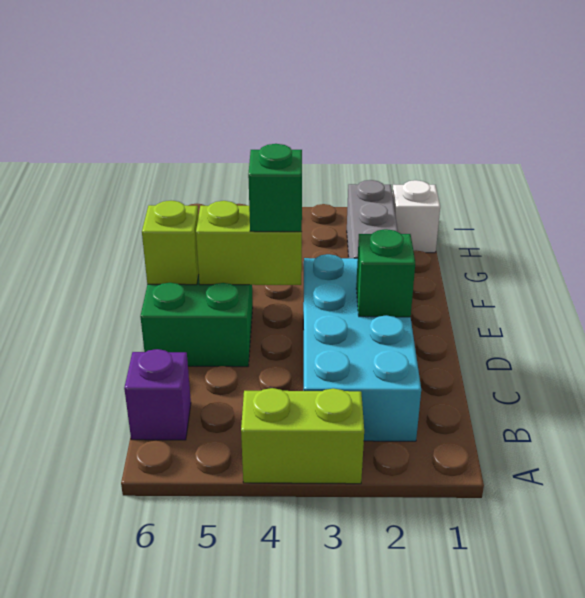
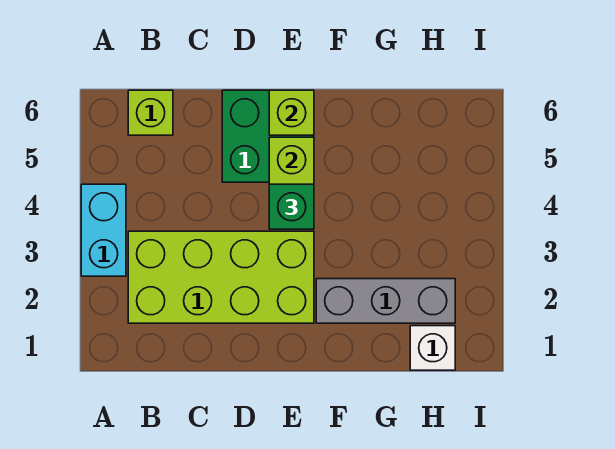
lime brick A3:A4 level 1 -> cyan brick A3:A4 level 1
cyan brick B2:E3 level 1 -> lime brick B2:E3 level 1
purple brick B6 level 1 -> lime brick B6 level 1
green brick D2 level 2 -> none

